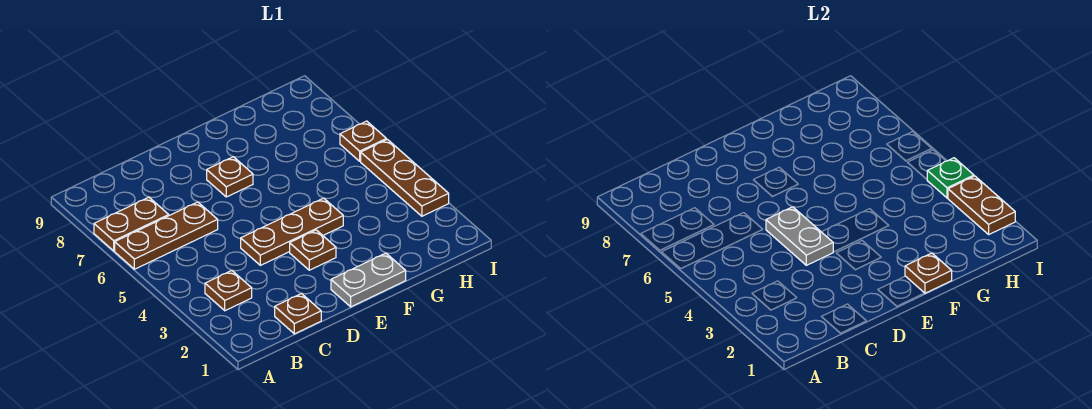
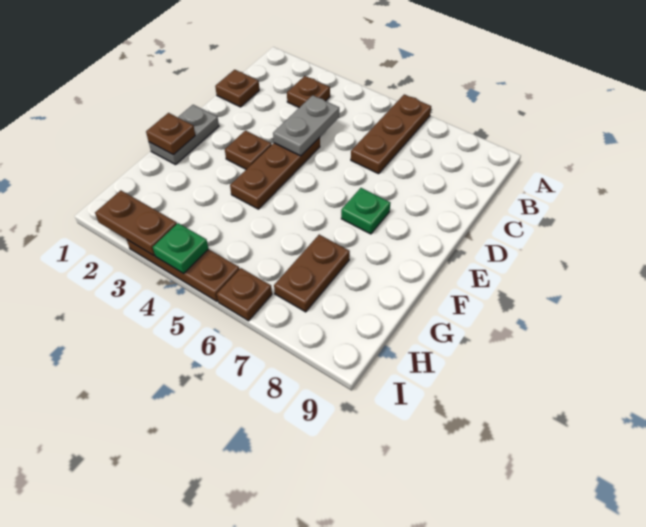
brown plate A7:B7 level 1 -> brown plate G7:H7 level 1
grey plate D4:D5 level 2 -> grey plate C4:D4 level 2
brown plate E7 level 1 -> green plate E7 level 1

